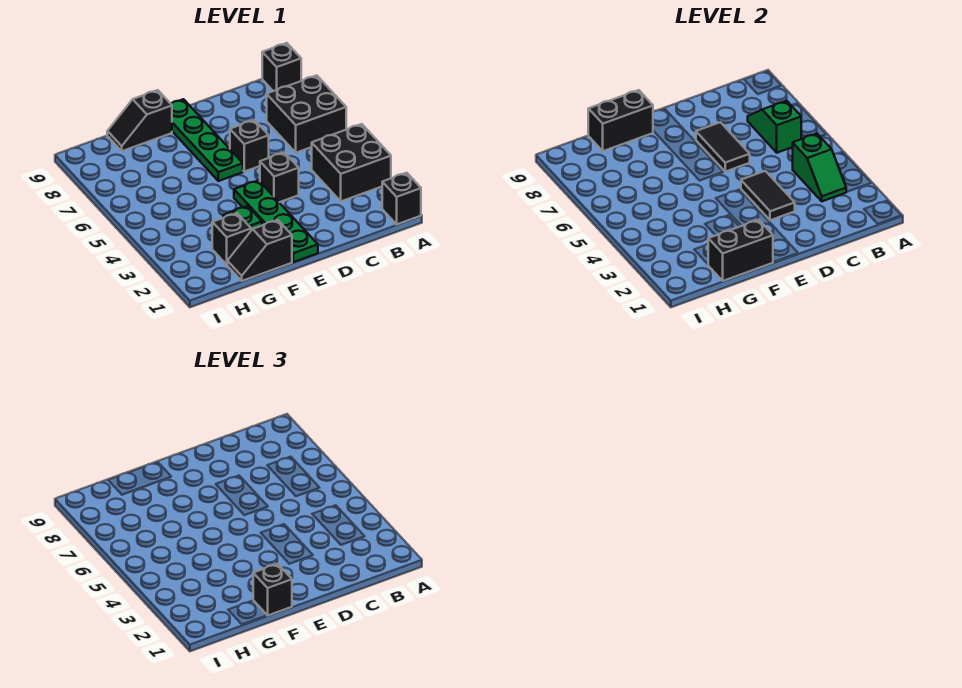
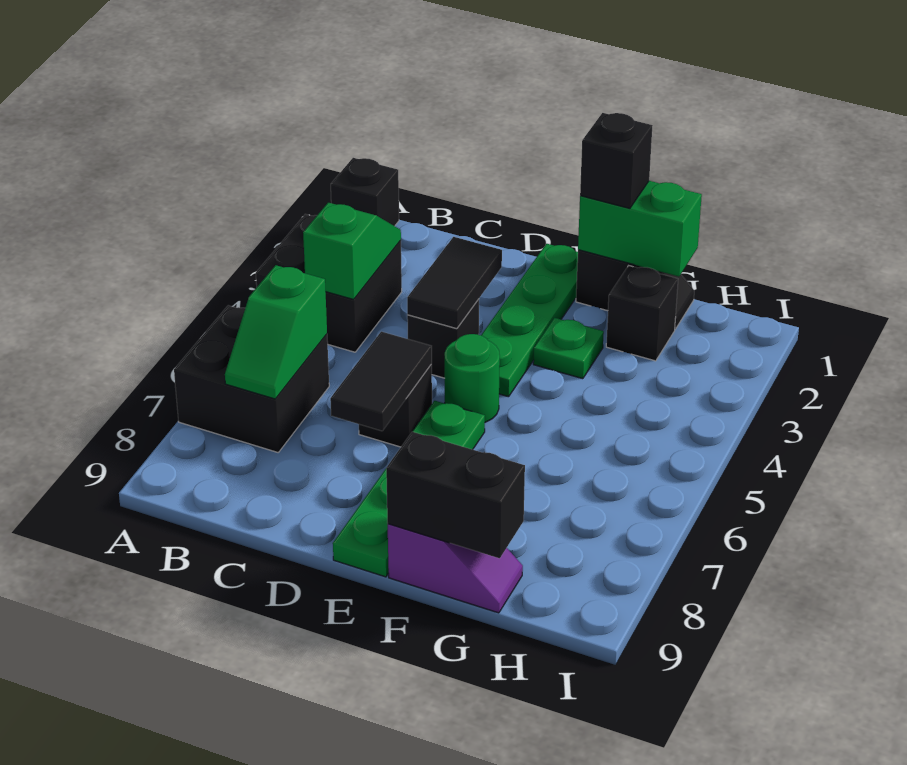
black brick A9 level 1 -> none
none -> green round brick E5 level 1
black brick F1:G1 level 2 -> green brick F1:G1 level 2
black slope F9:G9 level 1 top F -> purple slope F9:G9 level 1 top F

